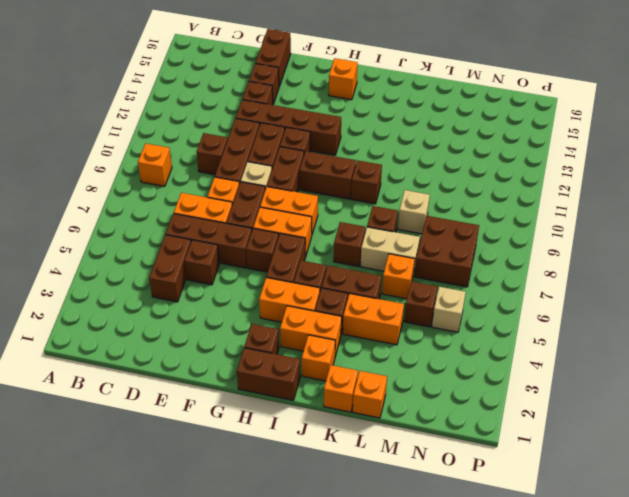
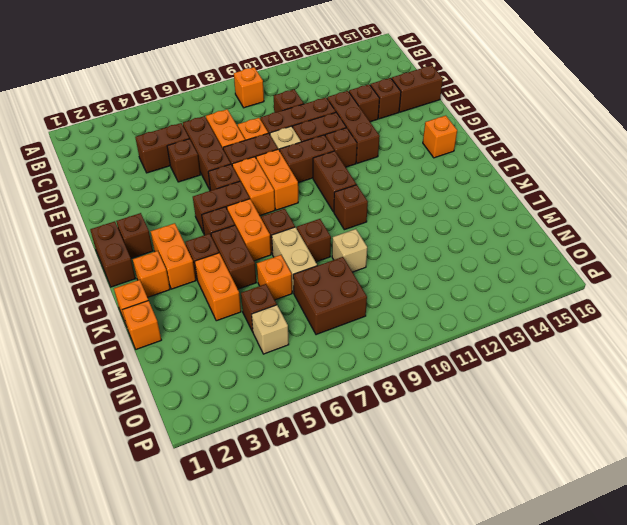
brown brick E12:H12 level 1 -> brown brick E12:G12 level 1
orange brick H4:I4 level 1 -> orange brick I6:J6 level 1

